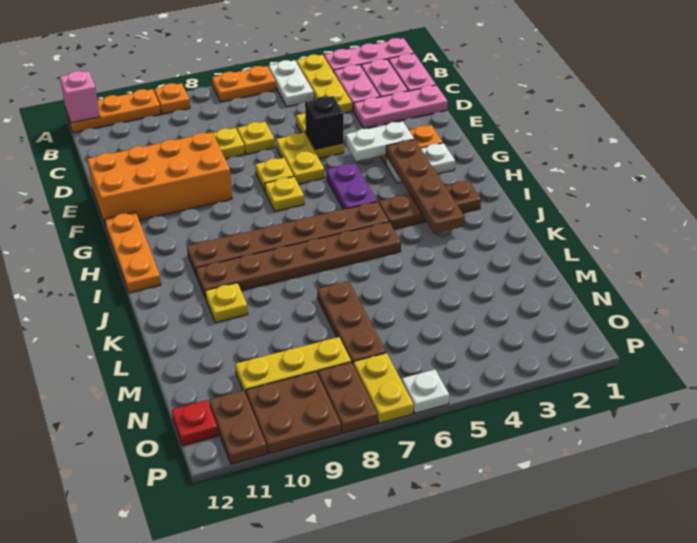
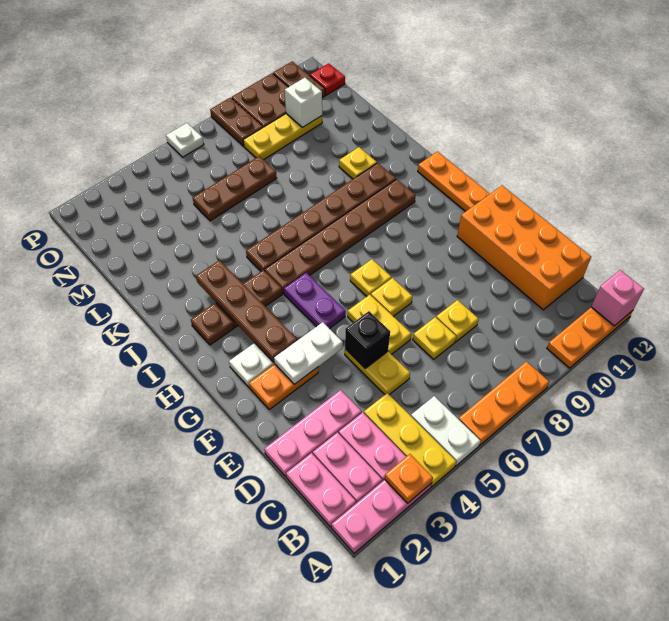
orange plate A6:A7 level 1 -> orange plate A6:A8 level 1
orange plate A9 level 1 -> orange plate A3 level 2
orange brick E9:F12 level 1 -> orange brick C11:F12 level 1
brown plate L7:N7 level 1 -> brown plate M5:M7 level 1
none -> white brick N10 level 2
yellow plate O7:P7 level 1 -> none

